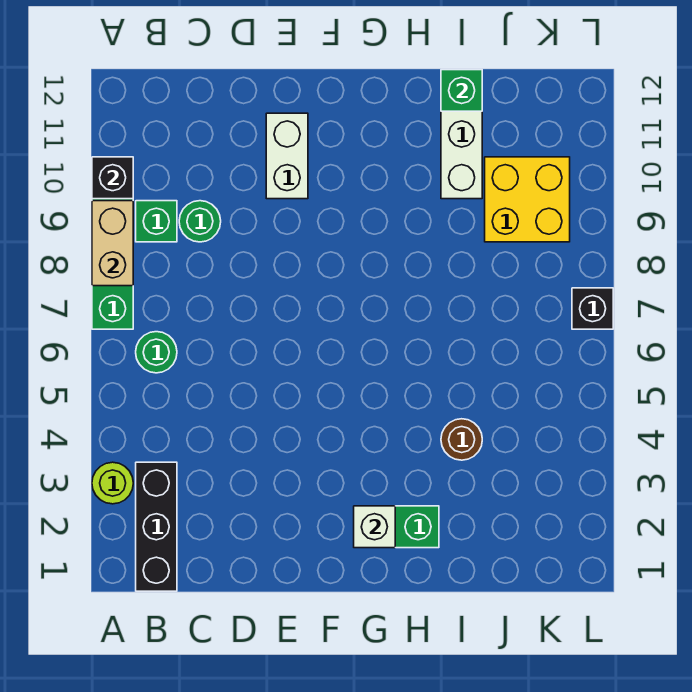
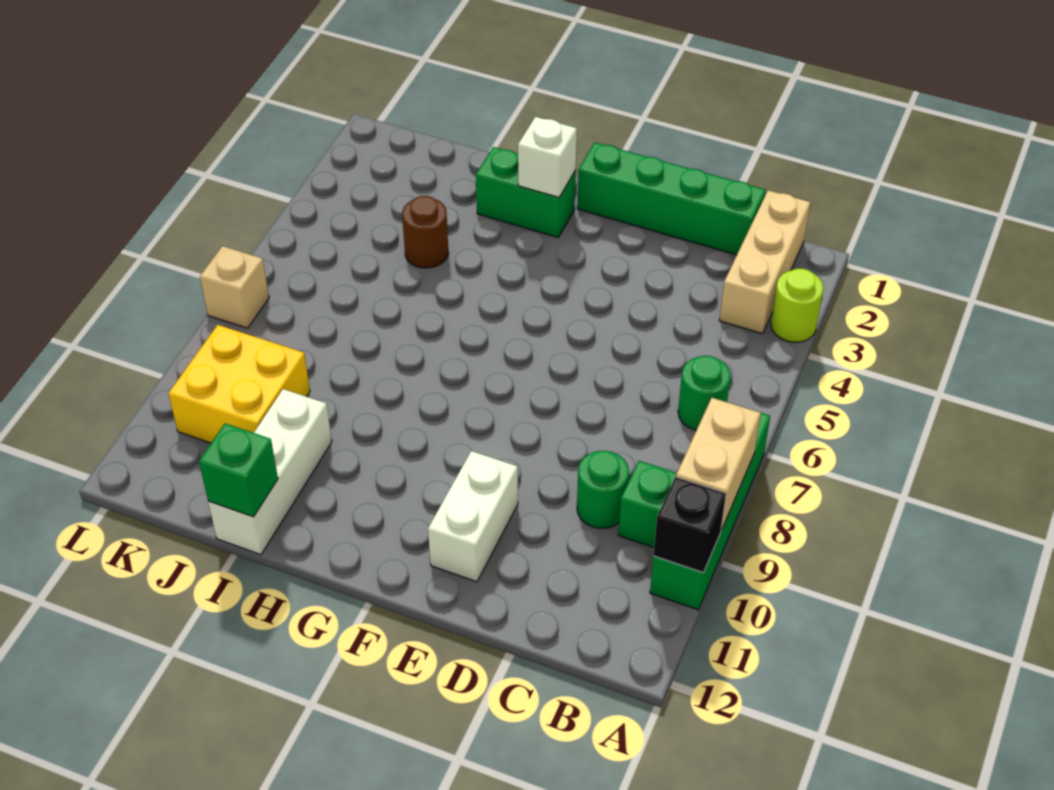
black brick B1:B3 level 1 -> tan brick B1:B3 level 1
none -> green brick C1:F1 level 1
black brick L7 level 1 -> tan brick L7 level 1

